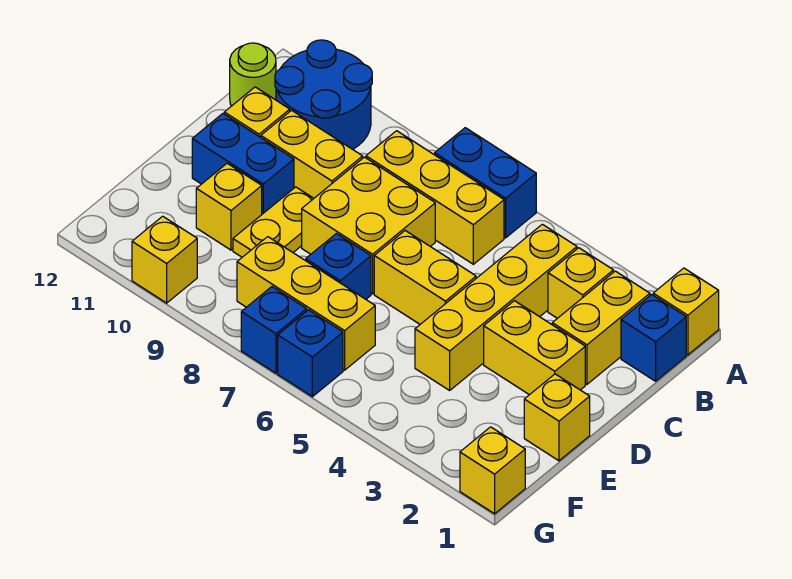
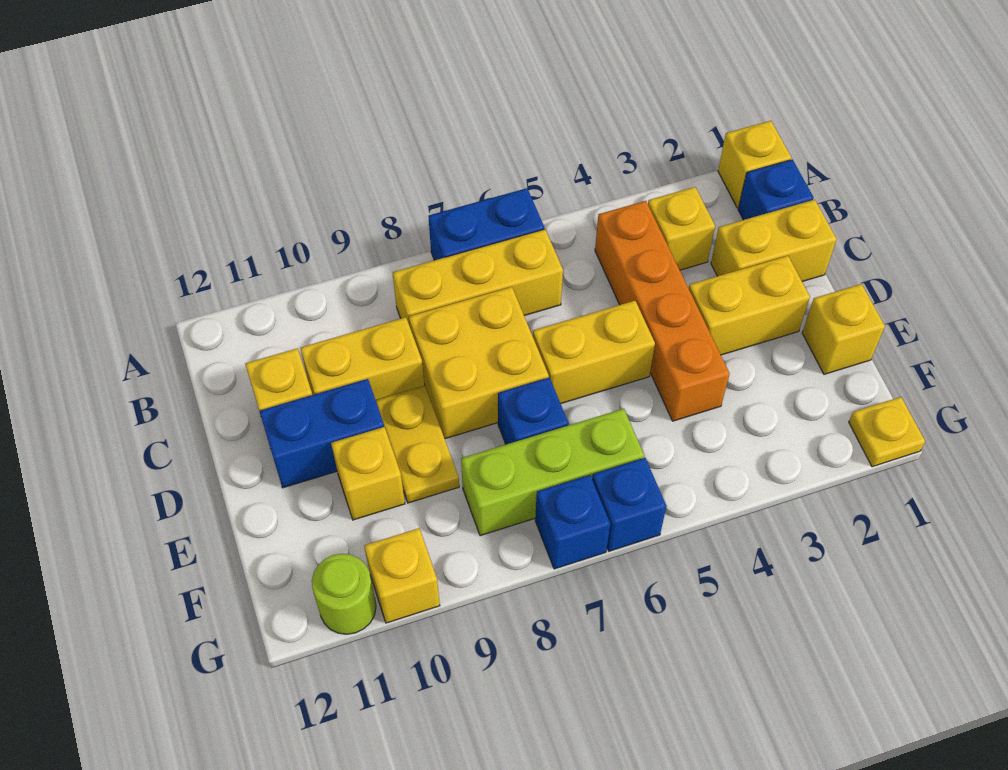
blue round brick A10:B11 level 1 -> none
yellow brick B2:C2 level 1 -> yellow brick C1:C2 level 1
yellow brick B4:E4 level 1 -> orange brick B4:E4 level 1
lime round brick B12 level 1 -> lime round brick G11 level 1
yellow brick F6:F8 level 1 -> lime brick F6:F8 level 1
yellow brick G1 level 1 -> yellow plate G1 level 1

